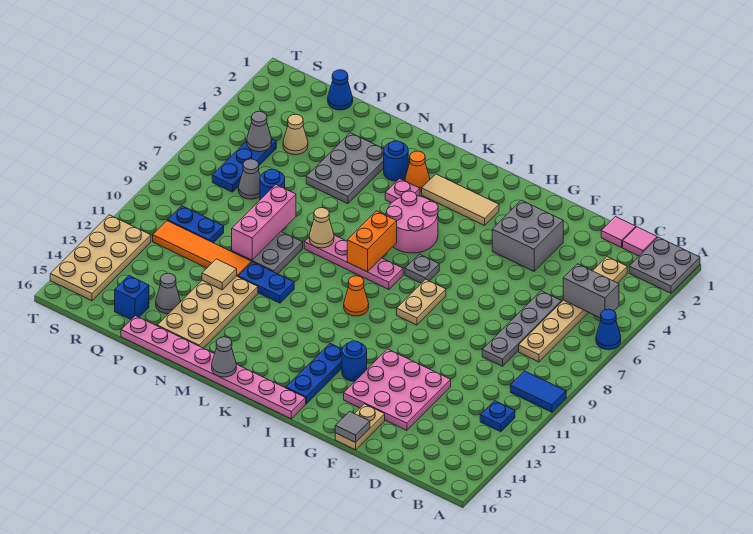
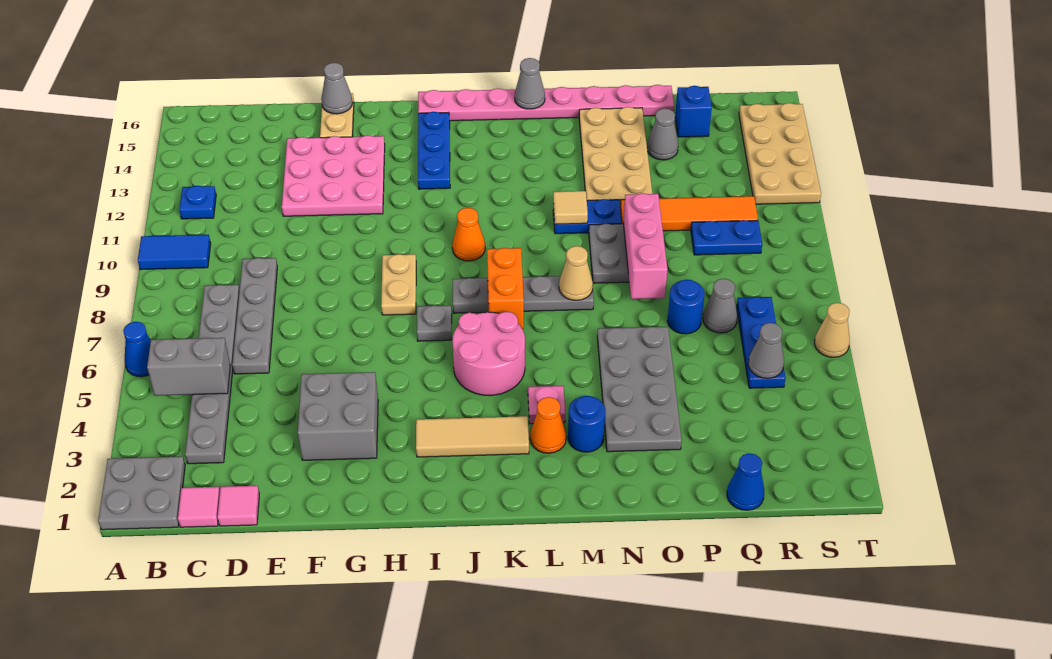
tan plate C3:C8 level 1 -> grey plate C3:C8 level 1
grey tile F16 level 2 -> grey cone F16 level 2
blue round brick H13 level 1 -> none
pink plate J8:M8 level 1 -> grey plate J8:M8 level 1
grey plate N3:O5 level 1 -> grey plate N3:O6 level 1
tan tile O12 level 2 -> tan tile M11 level 2
tan cone Q4 level 1 -> tan cone T6 level 1

